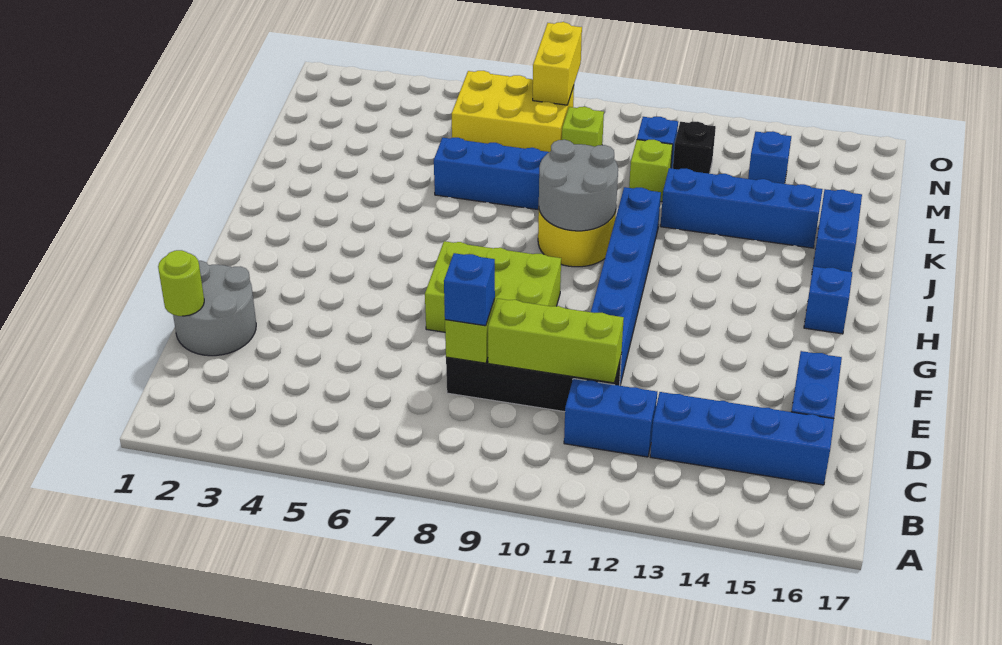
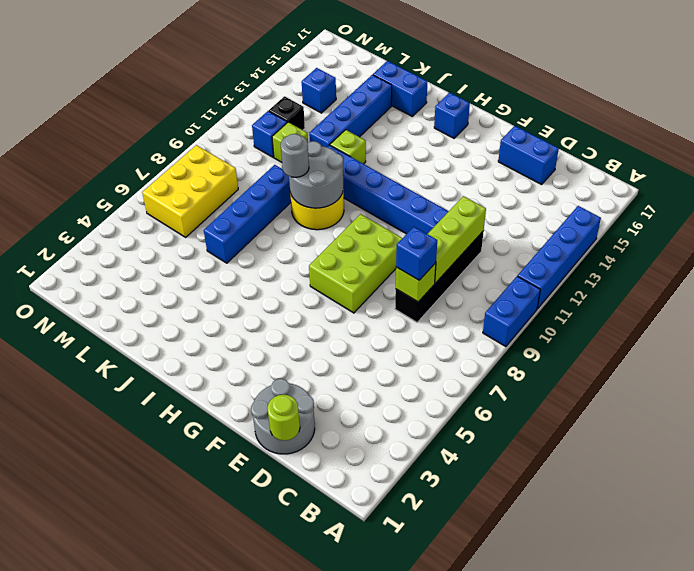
blue brick C11:C12 level 1 -> blue brick A9:A10 level 1
blue brick C13:C16 level 1 -> blue brick A11:A14 level 1
none -> grey round brick J9 level 3
lime brick M9 level 1 -> lime brick J12 level 1
yellow brick N8:O8 level 2 -> none

